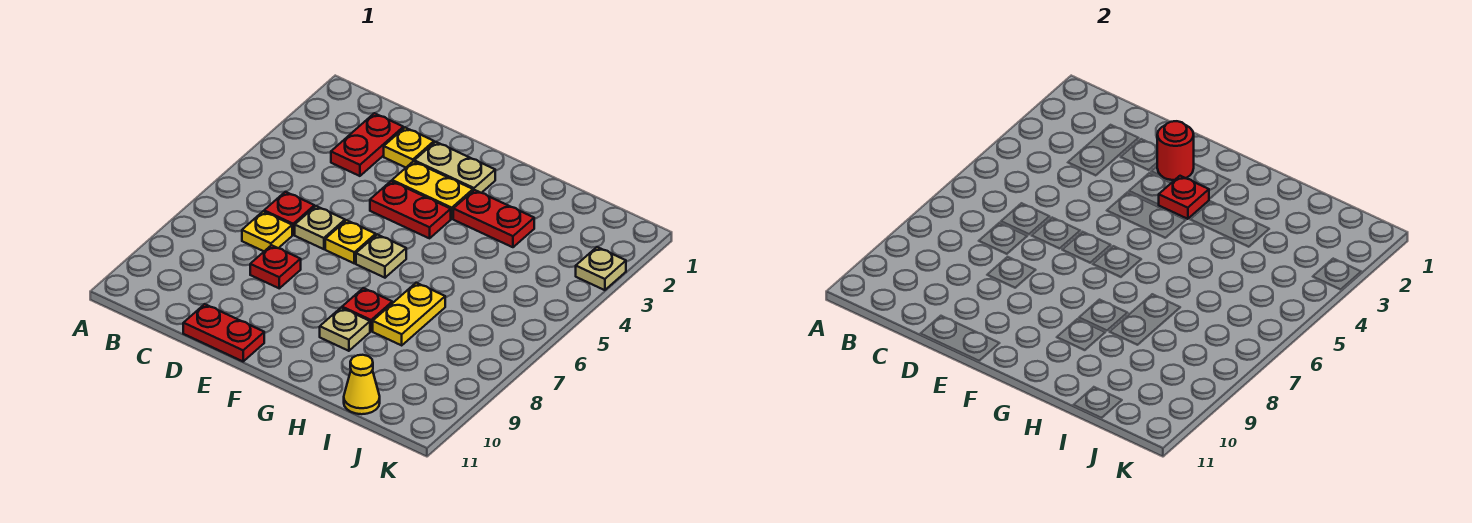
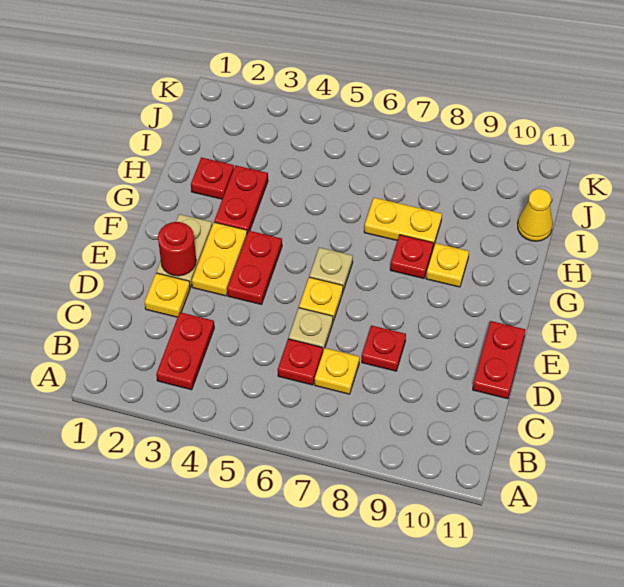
red plate C2:C3 level 1 -> red plate B3:C3 level 1
red plate F3 level 2 -> red plate H2 level 1
tan plate G9 level 1 -> yellow plate G9 level 1
tan plate K3 level 1 -> none

